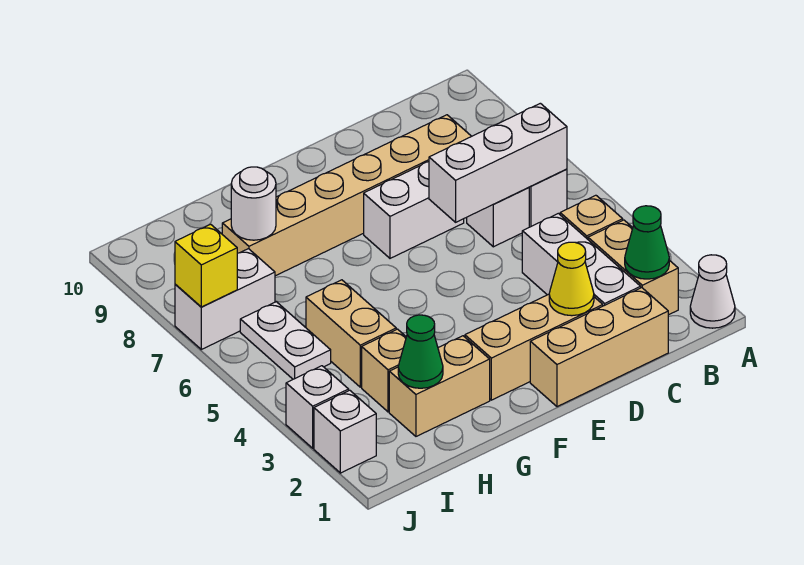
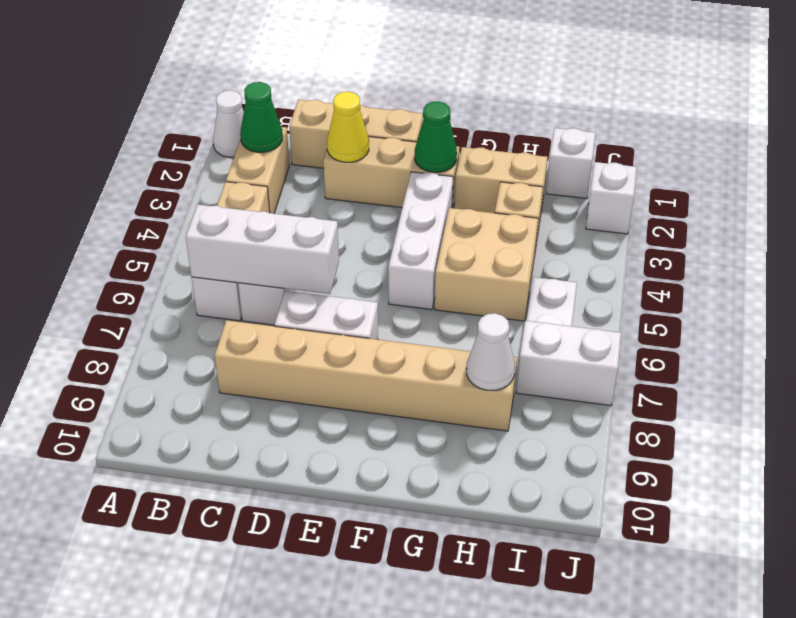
white brick C2:C4 level 1 -> white brick F3:F5 level 1
green cone H2 level 2 -> green cone F2 level 2
tan brick H4:H5 level 1 -> tan brick G4:H5 level 1
white round brick H8 level 2 -> white cone H8 level 2
white brick J3 level 1 -> white brick I1 level 1
yellow brick J7 level 2 -> none

